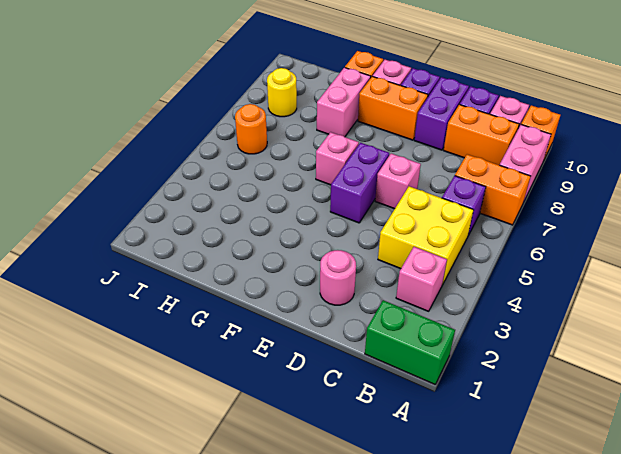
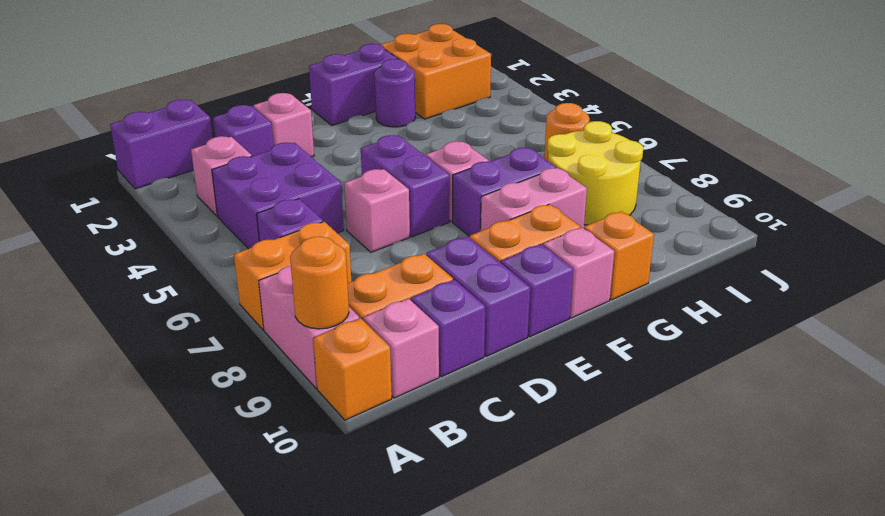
green brick A1:B1 level 1 -> purple brick A1:B1 level 1
none -> orange round brick A9 level 2
yellow brick B4:C5 level 1 -> purple brick B4:C5 level 1
none -> purple brick C2 level 1
pink round brick D2 level 1 -> pink brick D2 level 1
none -> purple brick F1:G1 level 1
none -> purple brick F7:G7 level 1
none -> purple round brick G2 level 1
pink brick G8:G9 level 1 -> pink brick F8:G8 level 1
none -> orange brick H1:I2 level 1
yellow round brick I8 level 1 -> yellow round brick H7:I8 level 1

